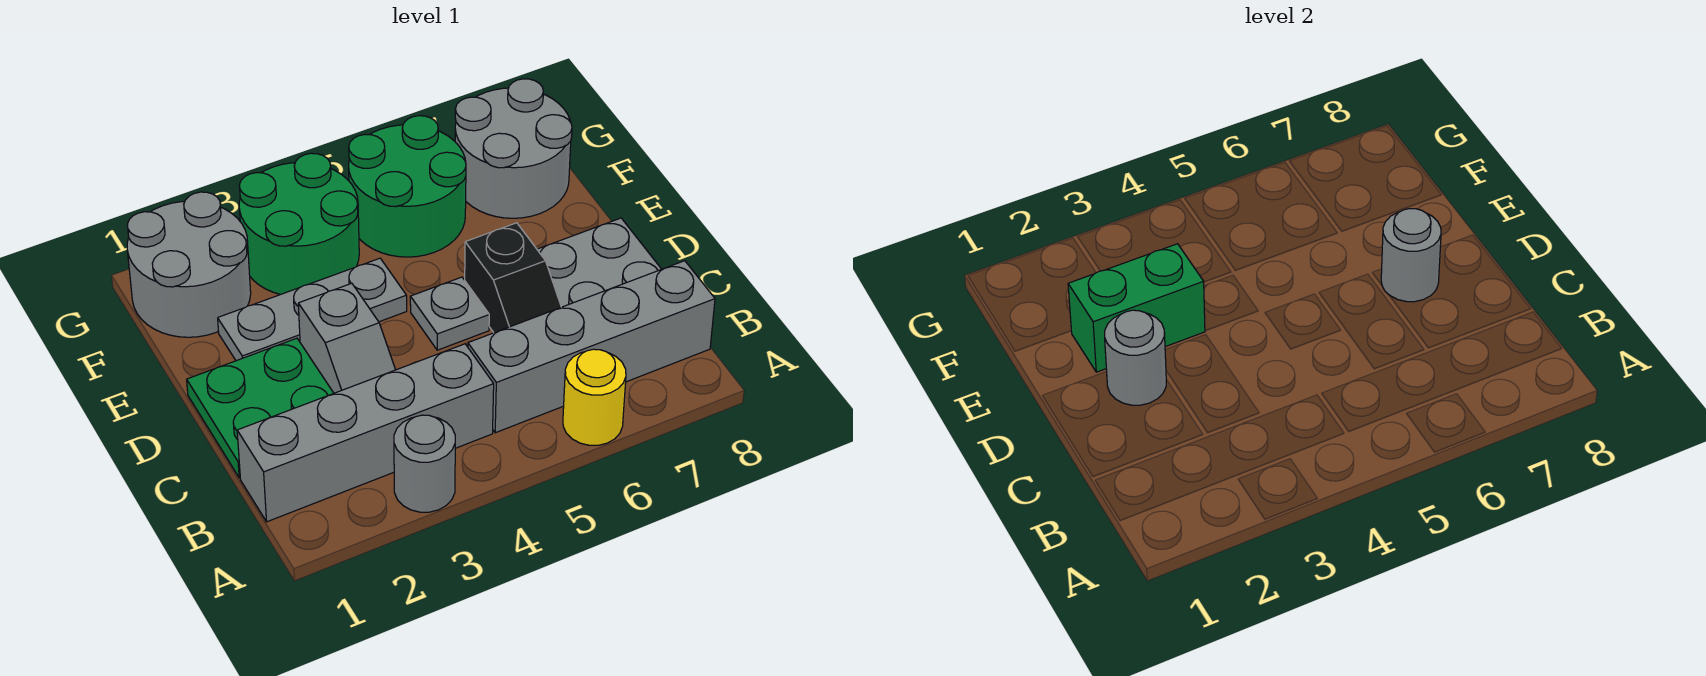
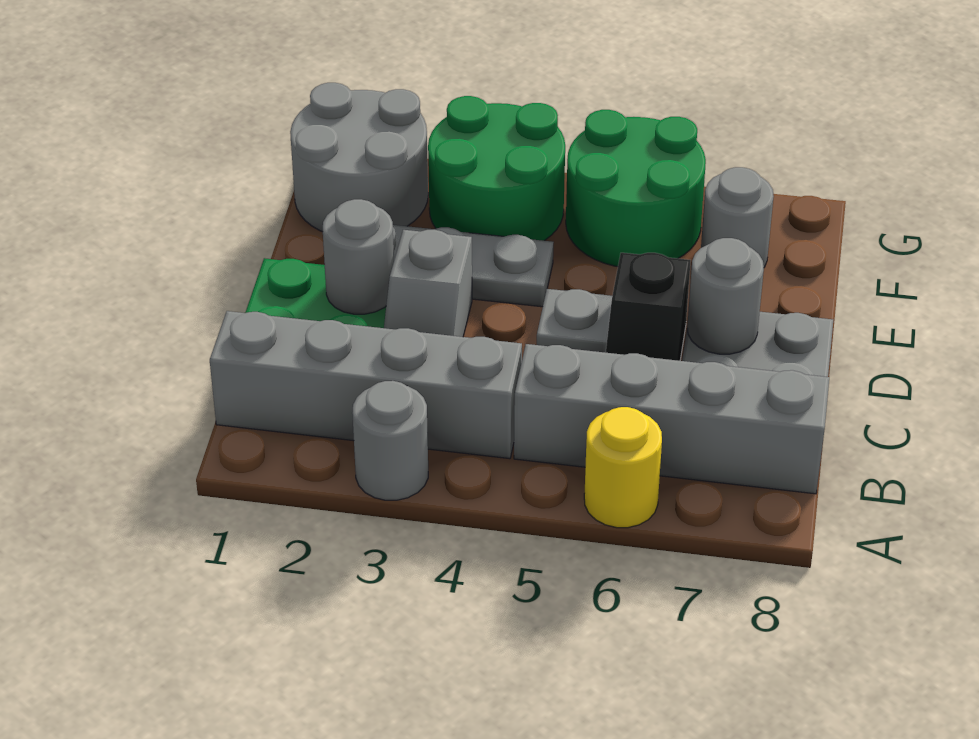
green brick E2:E3 level 2 -> none
grey round brick F7:G8 level 1 -> grey round brick F7 level 1

